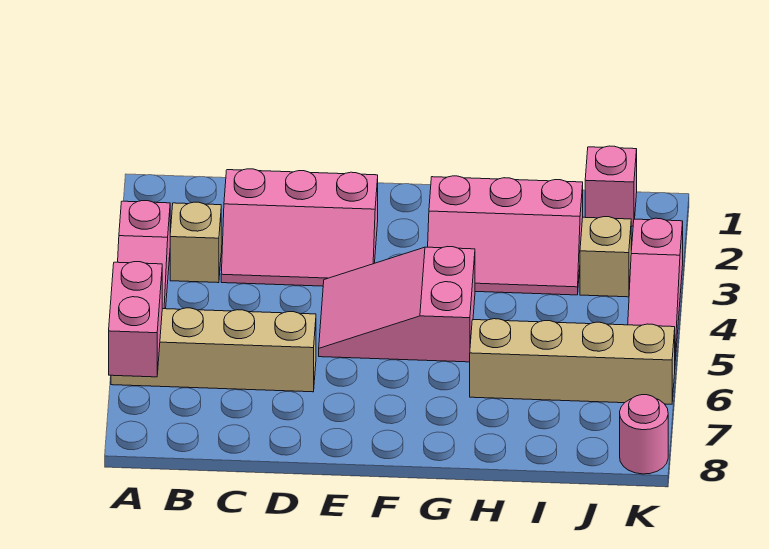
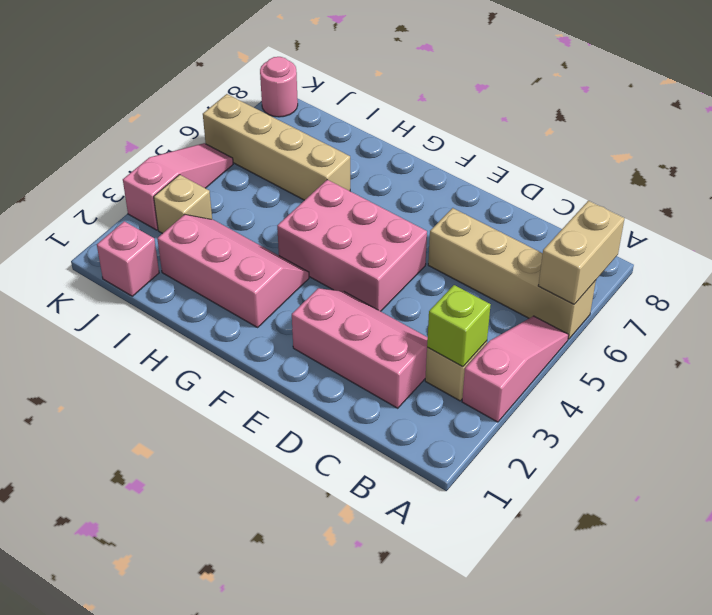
pink brick A6:A7 level 2 -> tan brick A6:A7 level 2
none -> lime brick B3 level 2
pink slope E4:G5 level 1 top G -> pink brick E4:G5 level 1

